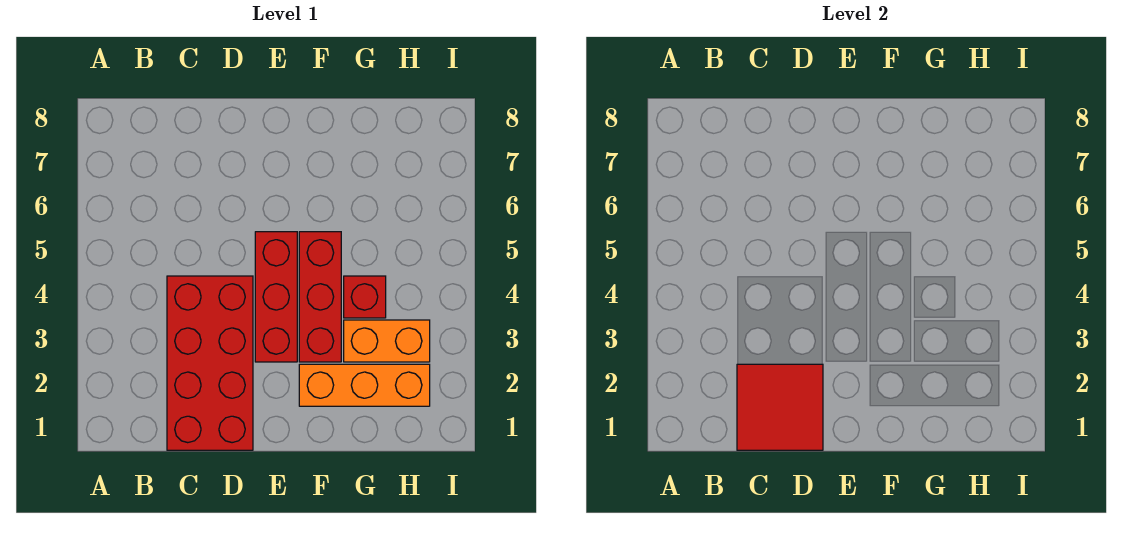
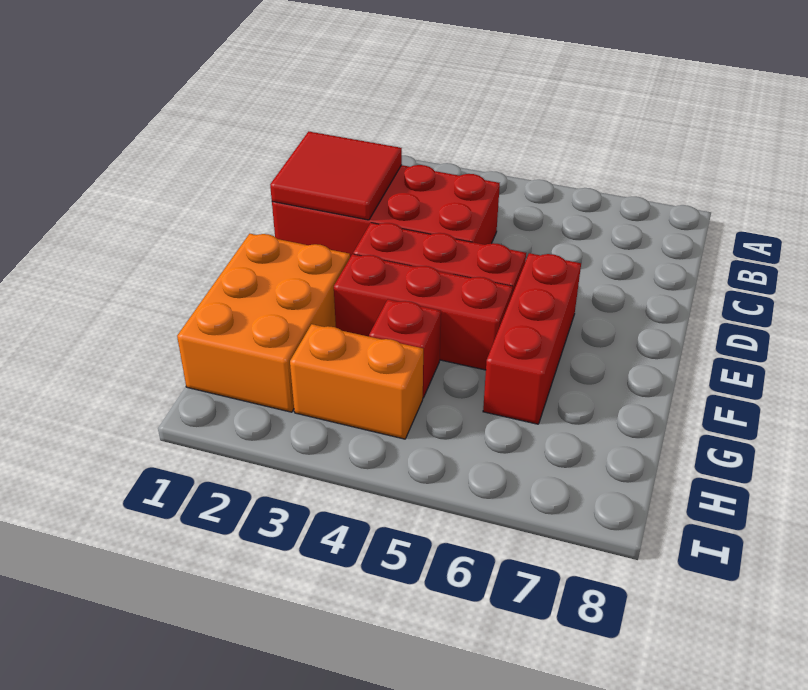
none -> red brick E6:G6 level 1
orange brick F2:H2 level 1 -> orange brick F1:H2 level 1
orange brick G3:H3 level 1 -> orange brick H3:H4 level 1

